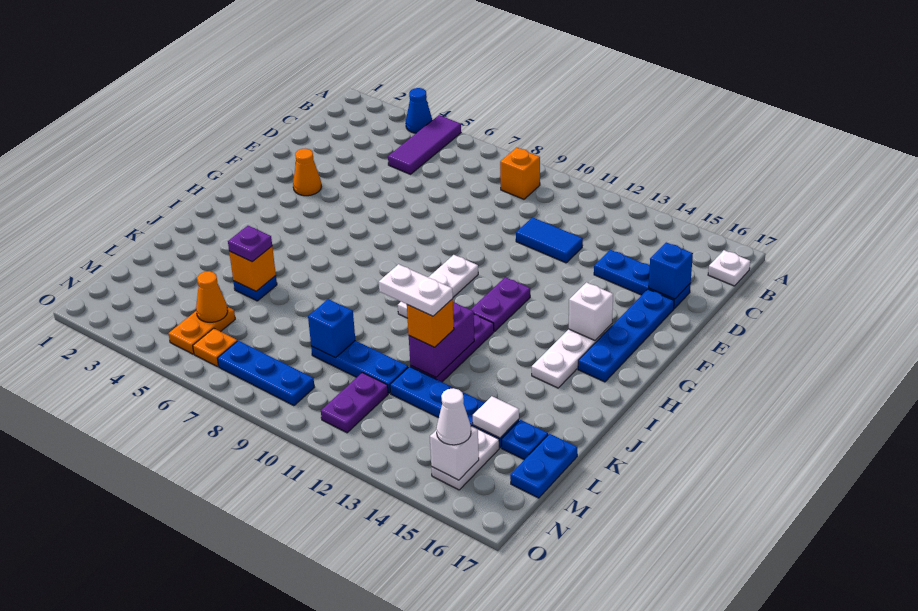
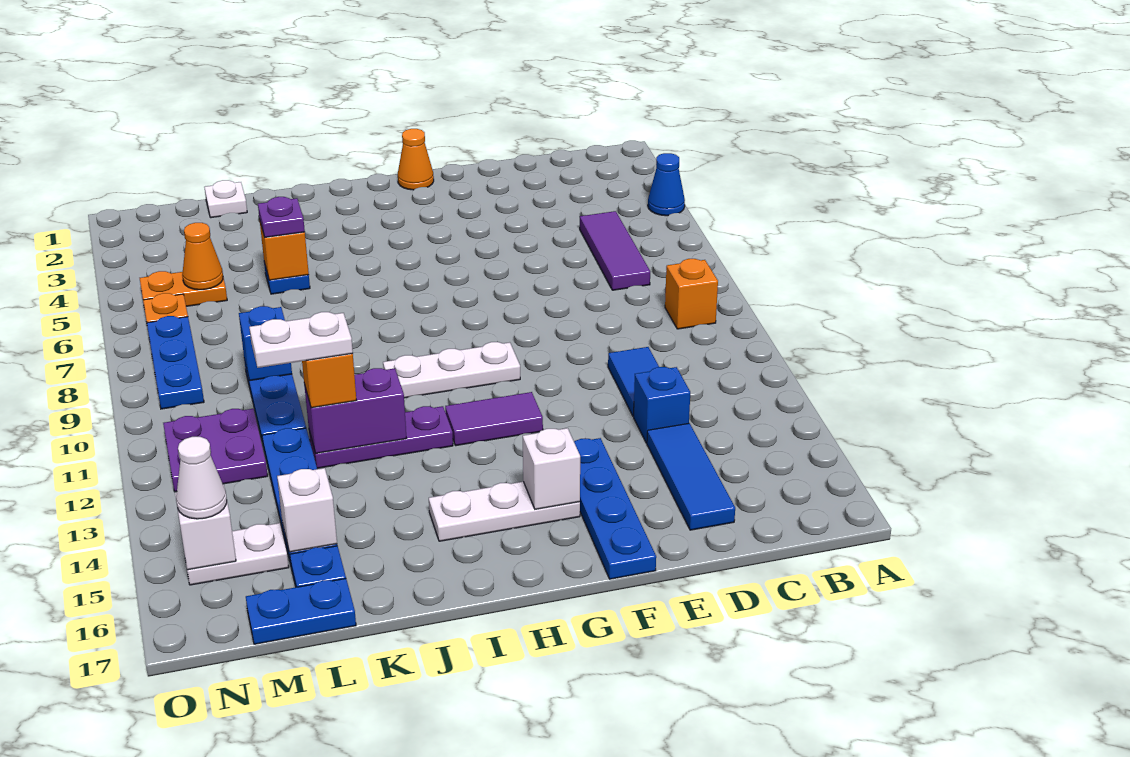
purple tile A5:C5 level 1 -> purple tile C5:C7 level 1
white plate B17 level 1 -> white plate L1 level 1
blue plate D14:D16 level 1 -> blue tile D14:D16 level 1
blue brick D16 level 2 -> blue brick D13 level 1
blue plate E16:H16 level 1 -> blue plate F14:F17 level 1
orange cone F3 level 1 -> orange cone G1 level 1
purple plate G12:H12 level 1 -> purple tile G12:H12 level 1
white plate K11:K12 level 4 -> white plate K12:L12 level 4
white tile L15 level 2 -> white brick L15 level 2
purple plate M11:N11 level 1 -> purple plate M11:N12 level 1

